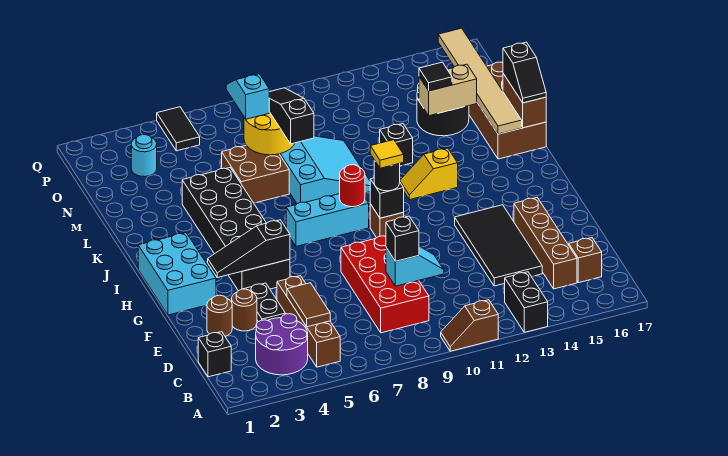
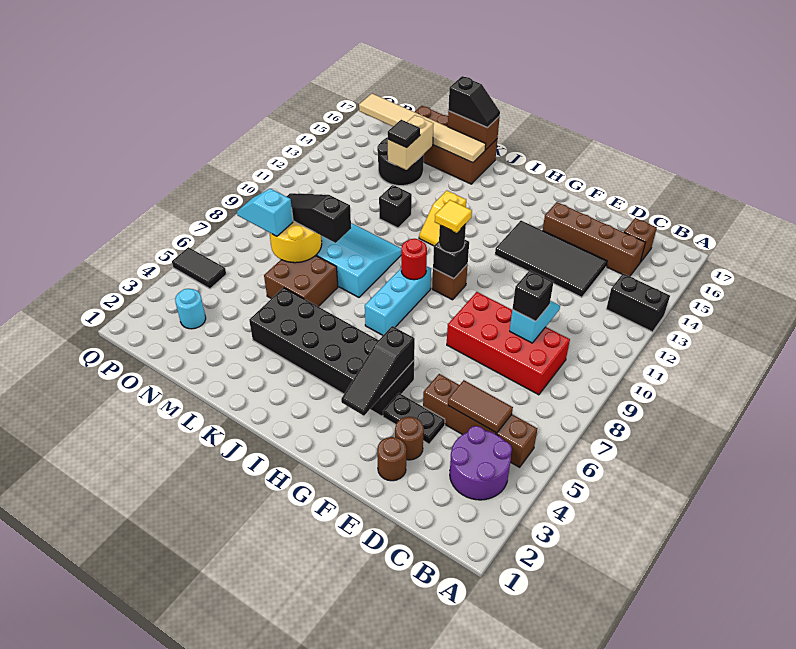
brown slope A10:A11 level 1 top 11 -> none
black brick C1 level 1 -> none
cyan brick G1:I2 level 1 -> none

